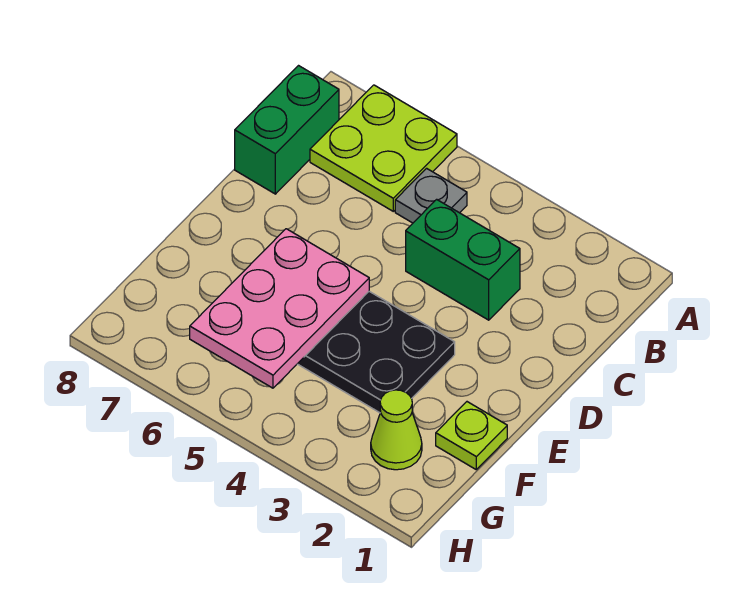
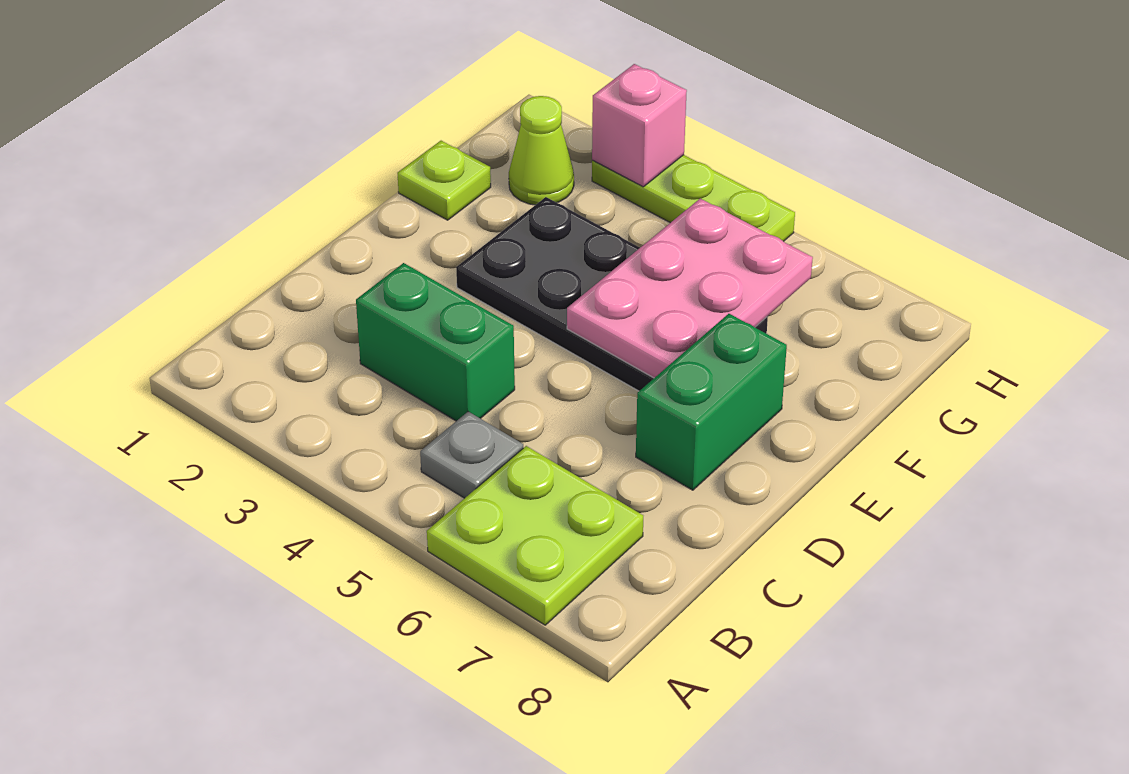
green brick B8:C8 level 1 -> green brick D7:E7 level 1
none -> lime plate H3:H5 level 1
none -> pink brick H3 level 2

